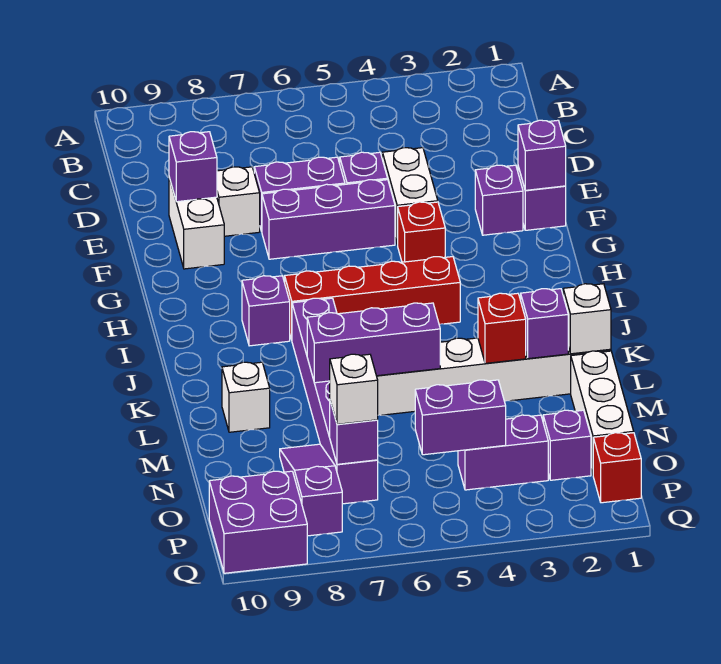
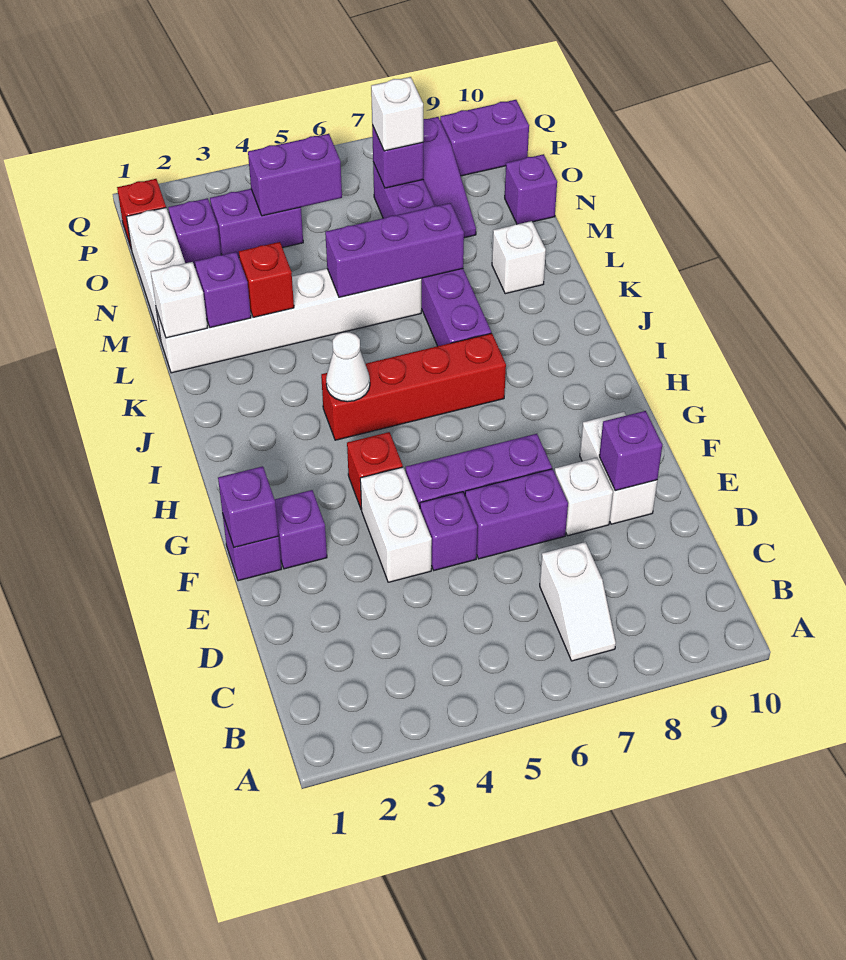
none -> white slope B7:C7 level 1 top C
none -> white cone I4 level 2
purple brick I8 level 1 -> purple brick N10 level 1
purple brick P9:Q10 level 1 -> purple brick P9:P10 level 1

